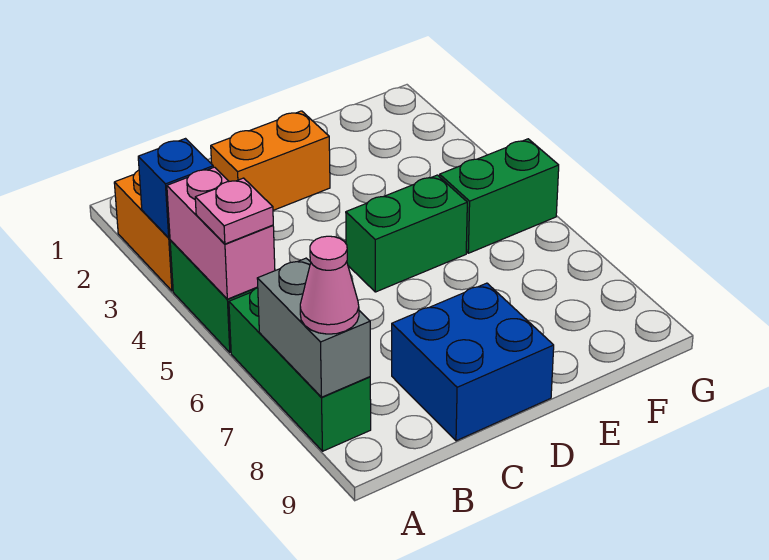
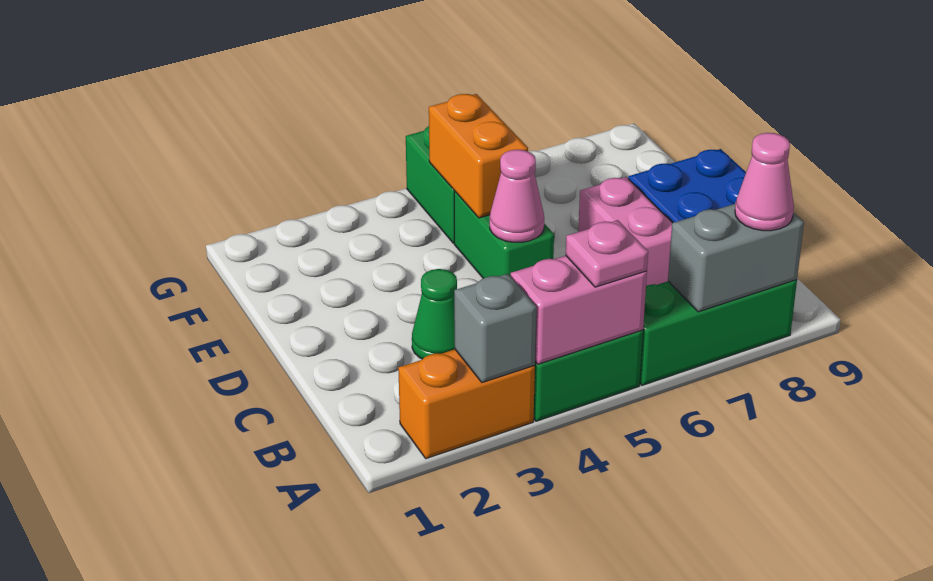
blue brick A3 level 2 -> grey brick A3 level 2
orange brick C2:D2 level 1 -> orange brick E5:F5 level 2
none -> green cone C3 level 1
none -> pink brick C7:D7 level 1
none -> pink cone D5 level 2

